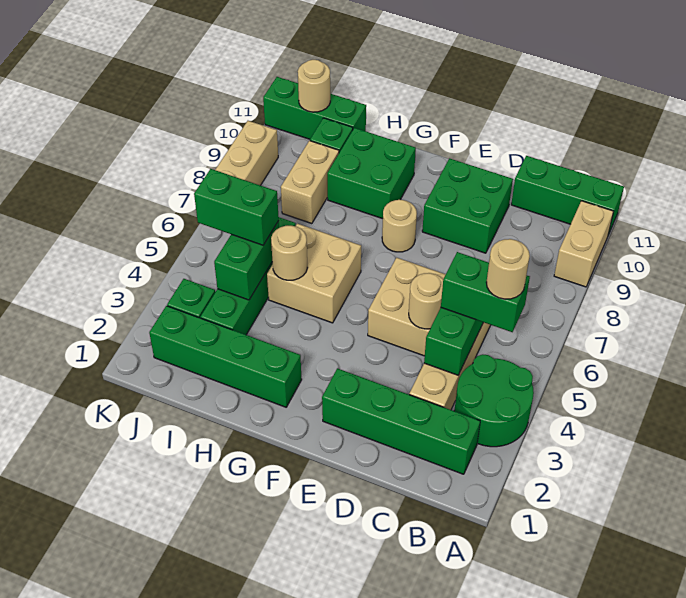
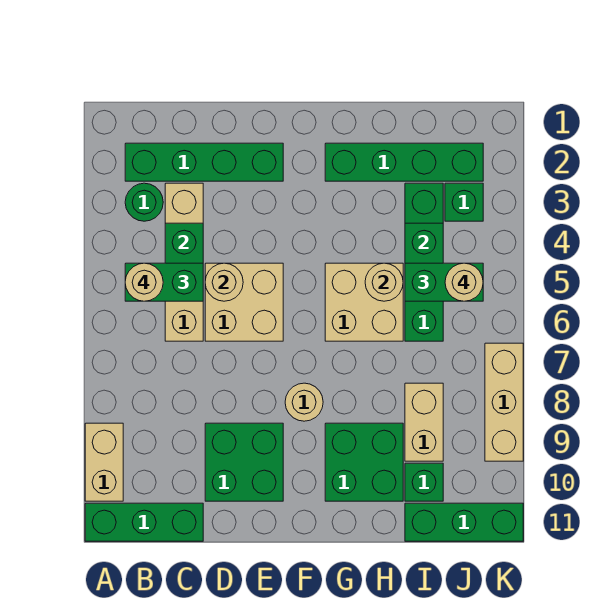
green round brick A3:B4 level 1 -> green round brick B3 level 1
tan round brick J11 level 2 -> tan round brick J5 level 4

